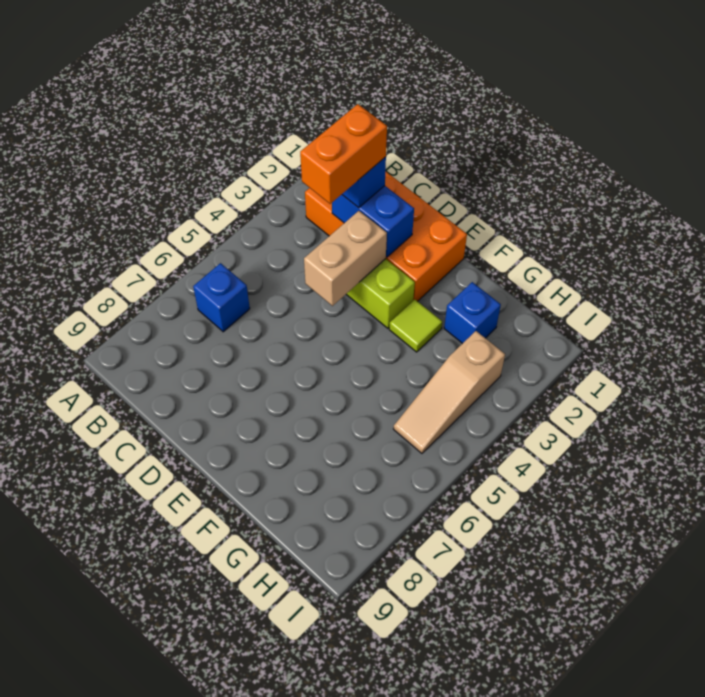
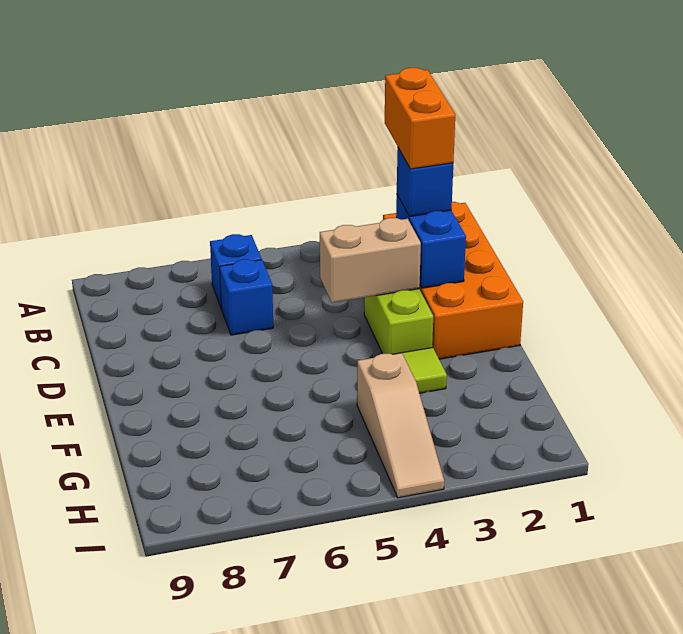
orange brick C2:C3 level 4 -> orange brick B2:C2 level 4
blue brick G2 level 1 -> blue brick C6 level 1
tan slope H3:H5 level 1 top 3 -> tan slope G4:I4 level 1 top G

